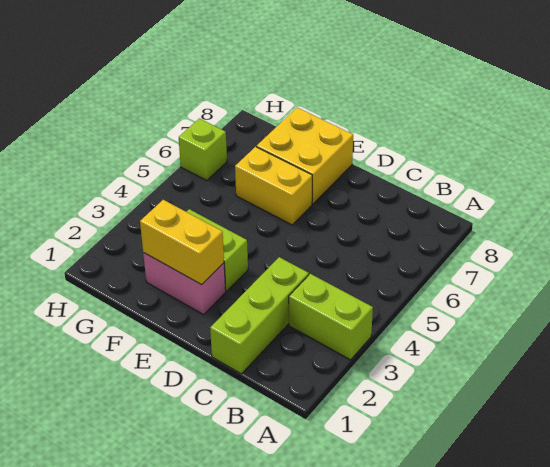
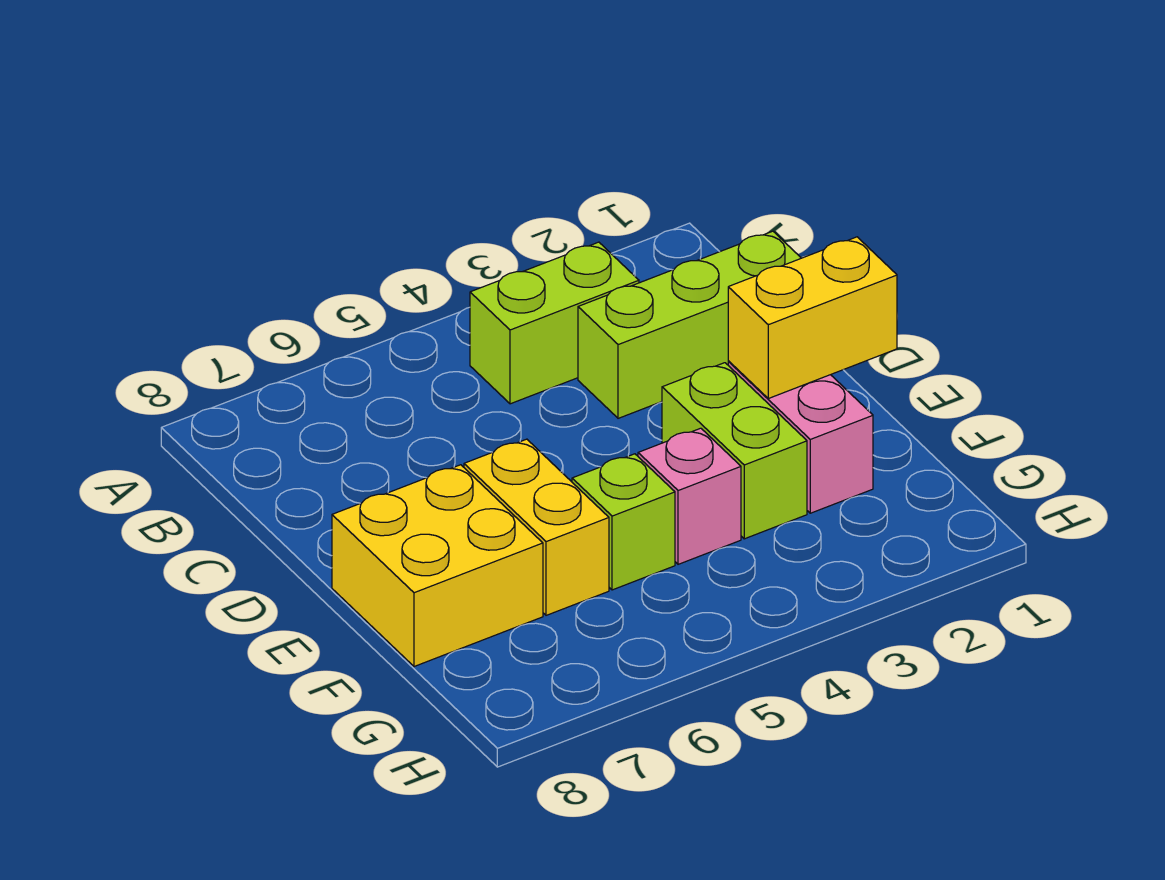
lime brick A3:B3 level 1 -> lime brick B3:B4 level 1
yellow brick E2:F2 level 2 -> yellow brick E1:E2 level 2
none -> pink brick F4 level 1
lime brick H6 level 1 -> lime brick F5 level 1

